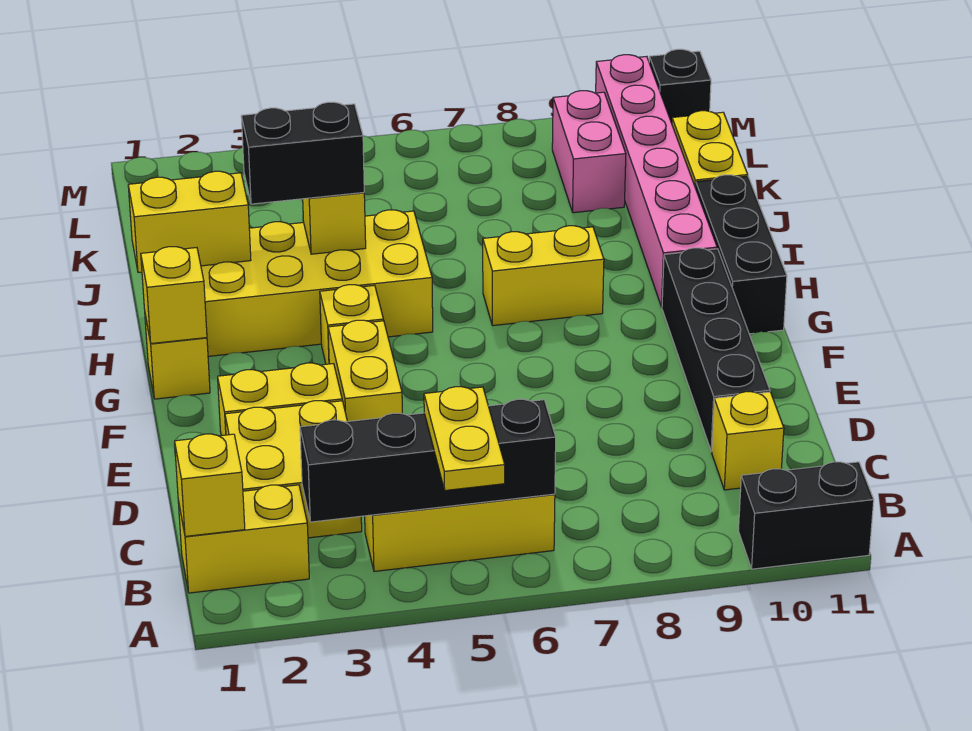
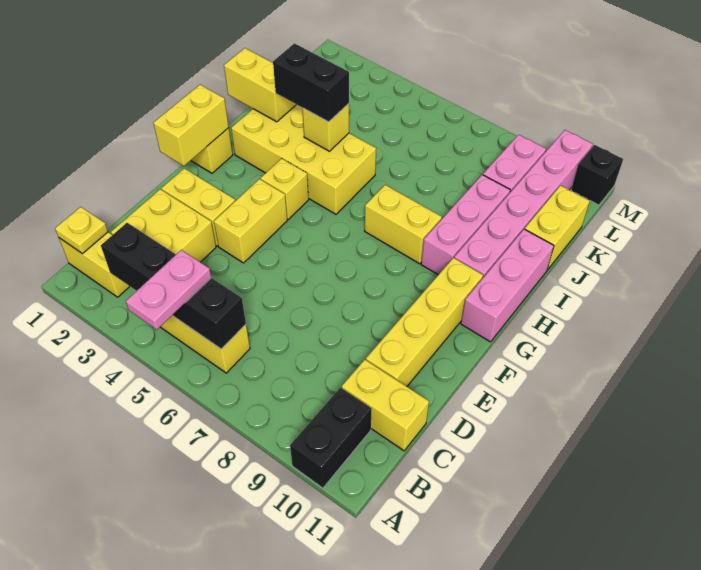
yellow plate A5:B5 level 3 -> pink plate A5:B5 level 3
black brick A10:A11 level 1 -> black brick A10:B10 level 1
yellow brick B1 level 2 -> yellow plate B1 level 2
yellow brick C10 level 1 -> yellow brick C10:C11 level 1
black brick D10:G10 level 1 -> yellow brick D10:G10 level 1
yellow brick G1 level 2 -> yellow brick F1:G1 level 2
black brick G11:I11 level 1 -> pink brick G11:I11 level 1
none -> pink brick H9:J9 level 1

